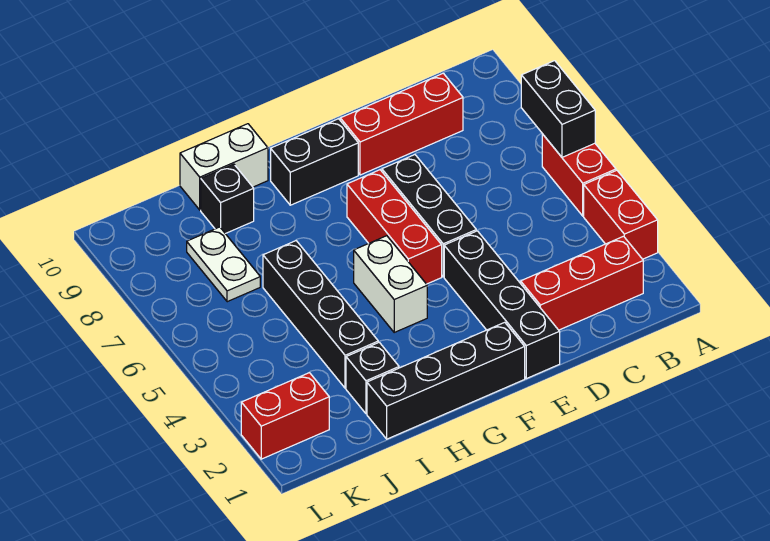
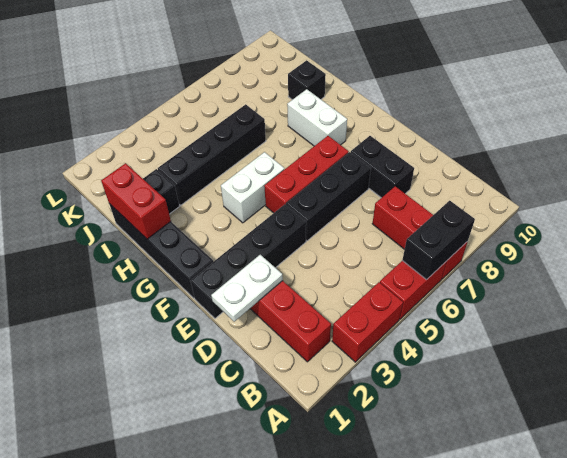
red brick C9:E9 level 1 -> red brick A7:C7 level 1
black brick F9:G9 level 1 -> black brick D8:E8 level 1
white brick H10:I10 level 1 -> white brick G8:H8 level 1
white plate J7:J8 level 1 -> white plate D1:D2 level 2
red brick K2:L2 level 1 -> red brick H1:I1 level 2

